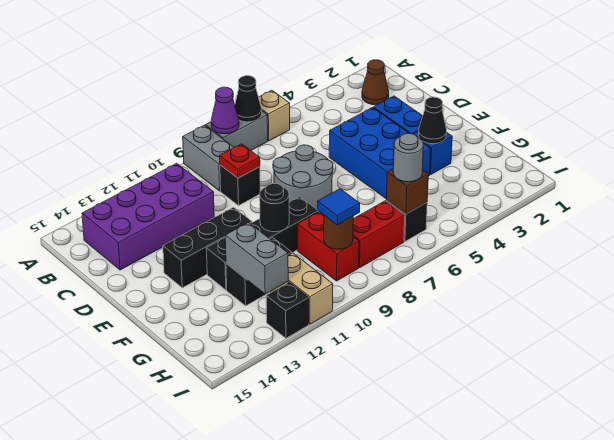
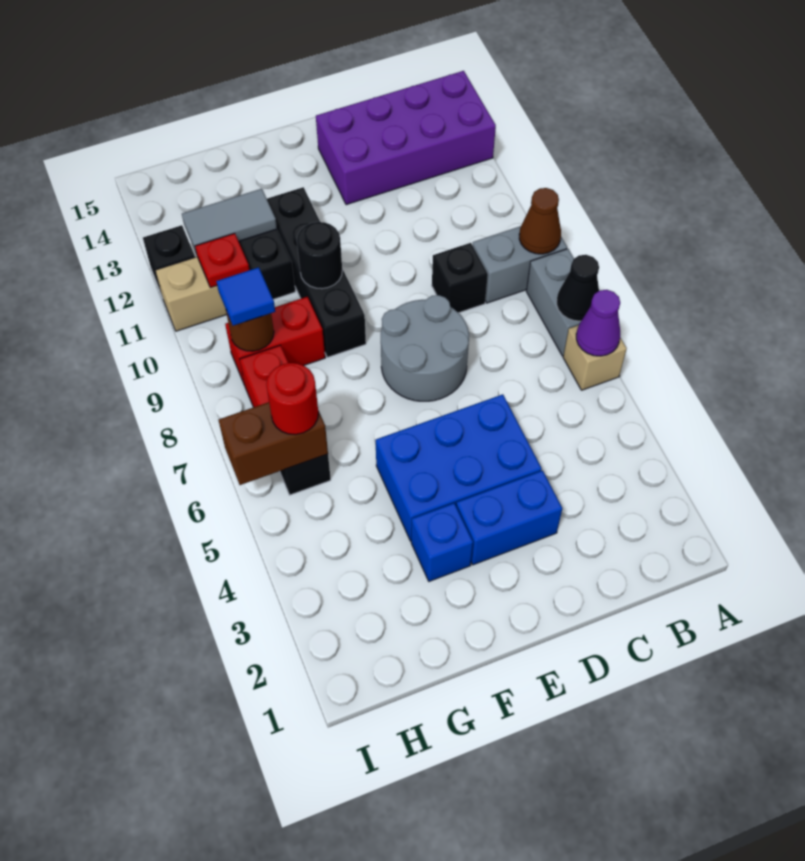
purple cone A8 level 2 -> purple cone A6 level 2
brown cone B2 level 1 -> brown cone A9 level 2
purple brick B11:C14 level 1 -> purple brick A13:D14 level 1
red plate C9 level 2 -> red plate H11 level 2
black brick E11:E13 level 1 -> none
black cone F3 level 2 -> none
grey brick G12:H12 level 2 -> grey tile G12:H12 level 2
brown brick H6 level 2 -> brown brick H6:I6 level 2
grey round brick H6 level 3 -> red round brick H6 level 3

